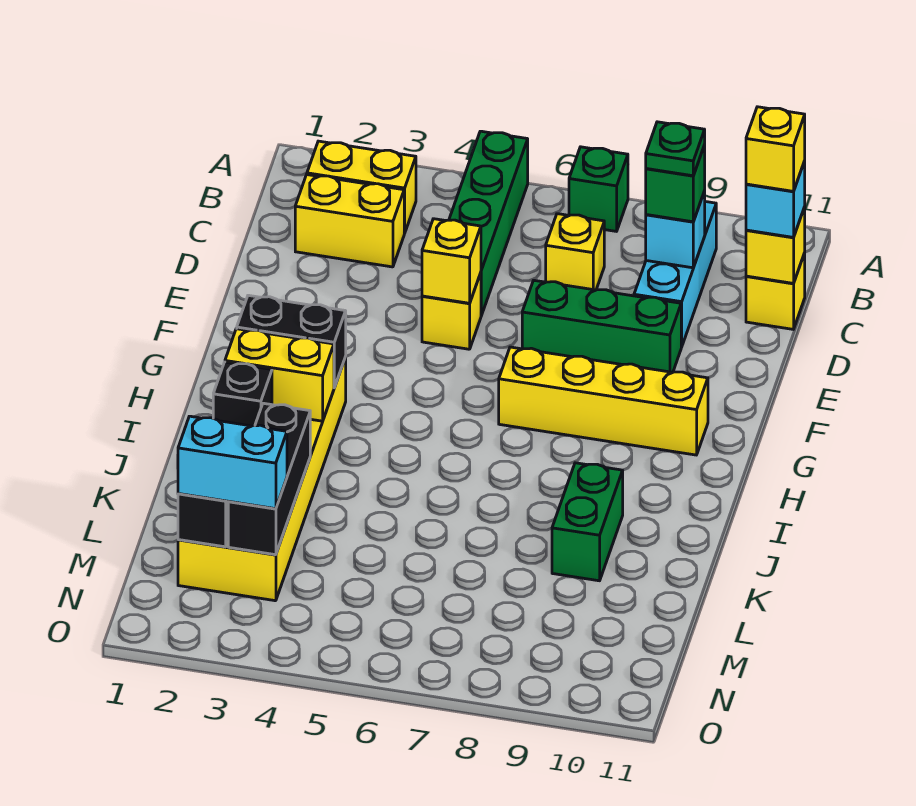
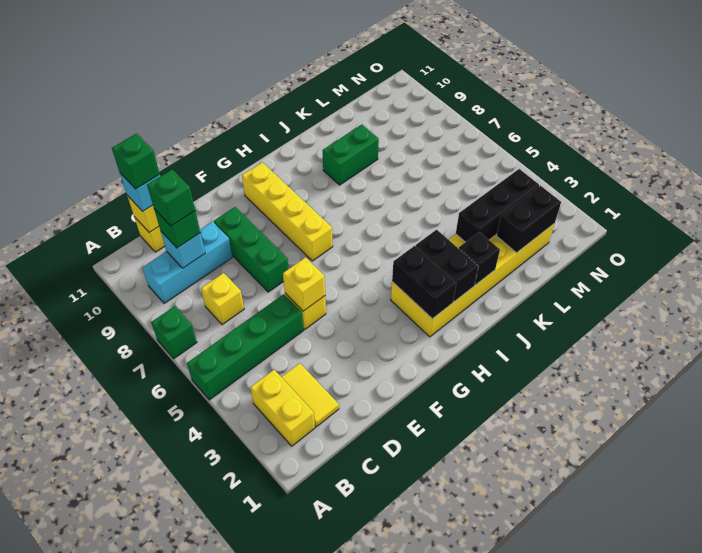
yellow brick C2:C3 level 1 -> yellow tile C2:C3 level 1
green plate C9 level 4 -> green brick C9 level 4
yellow brick C11 level 4 -> green brick C11 level 4
yellow brick I2:I3 level 2 -> black brick I2:I3 level 2
cyan brick M2:M3 level 3 -> none

